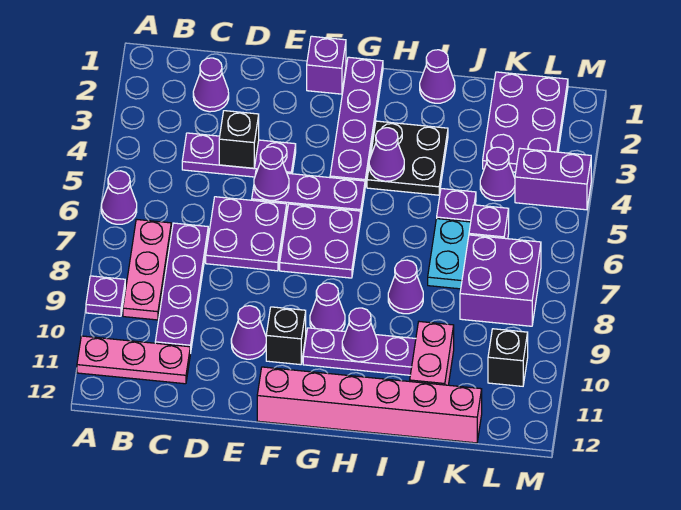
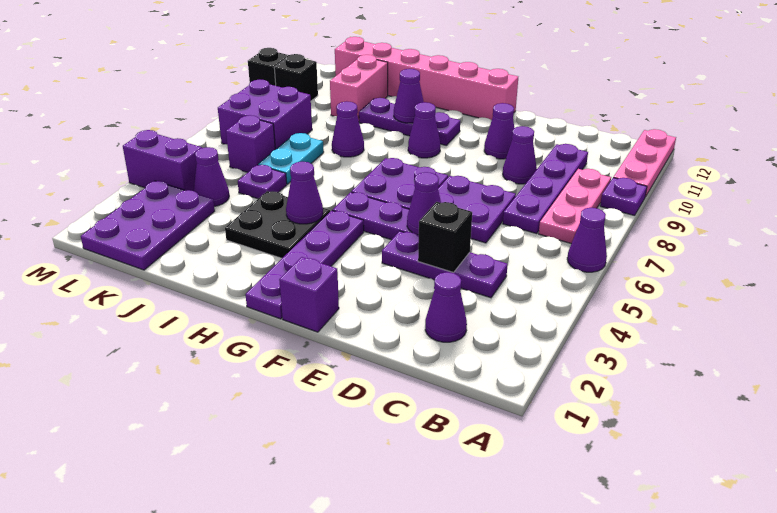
pink plate A11:C11 level 1 -> pink plate A10:A12 level 1
black brick F10 level 1 -> black brick M10 level 1
purple cone I1 level 1 -> purple cone D9 level 1

